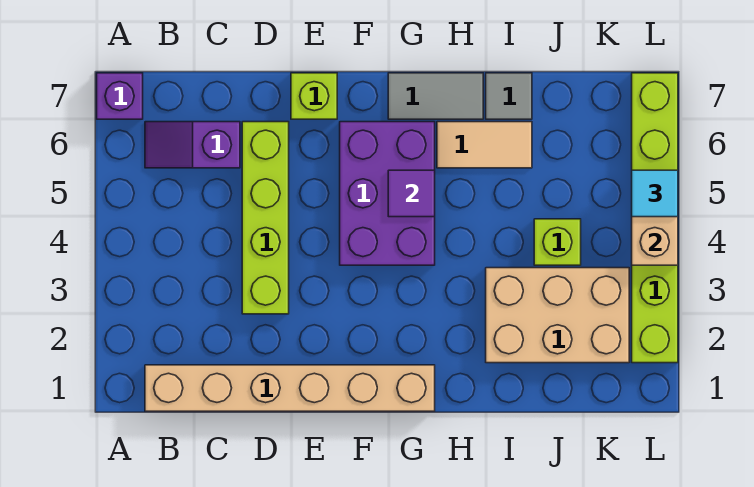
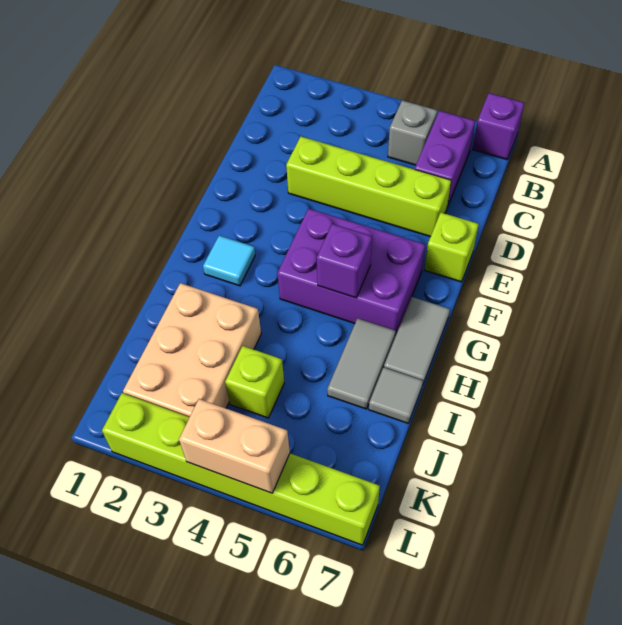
tan brick B1:G1 level 1 -> none
none -> grey brick B5 level 1
purple slope B6:C6 level 1 top C -> purple brick B6:C6 level 1
purple tile G5 level 2 -> purple brick G5 level 2
tan tile H6:I6 level 1 -> grey tile H6:I6 level 1
cyan tile L5 level 3 -> cyan tile G2 level 1

